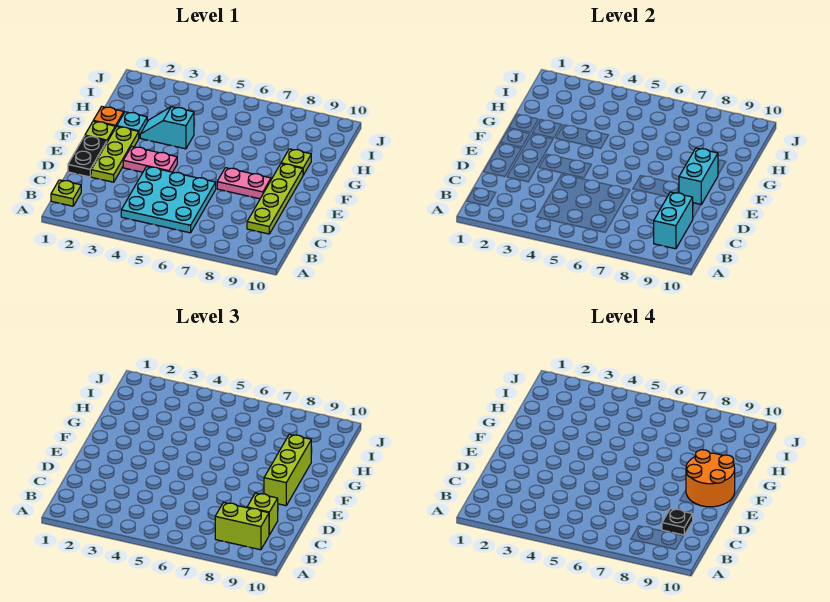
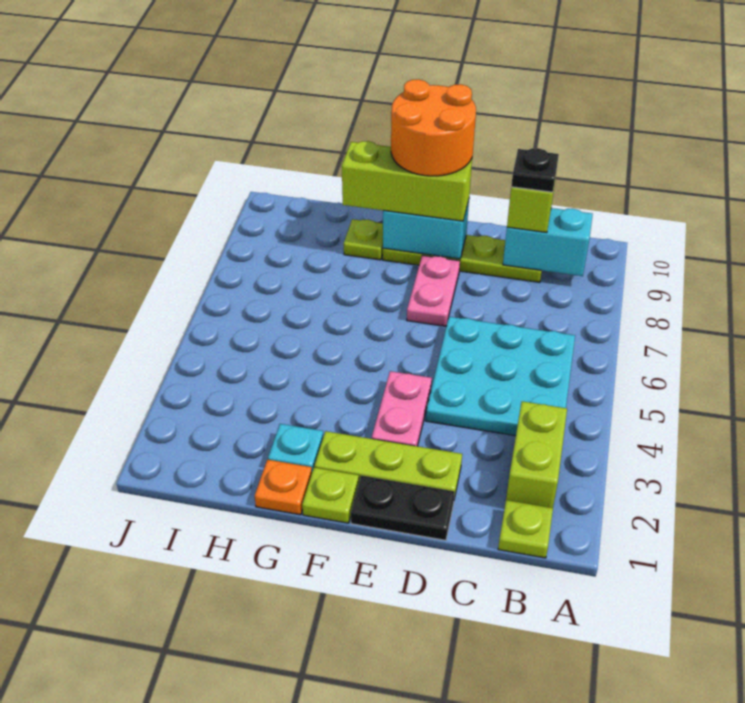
lime brick B8:B9 level 3 -> lime brick B2:B3 level 1
cyan slope G3:G4 level 1 top 4 -> none

